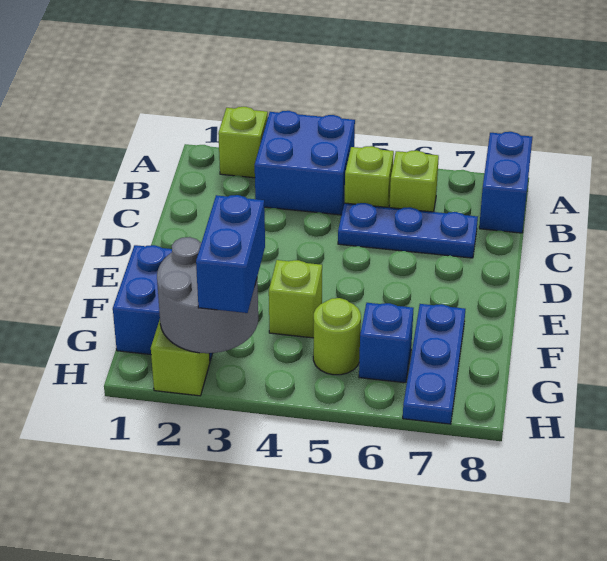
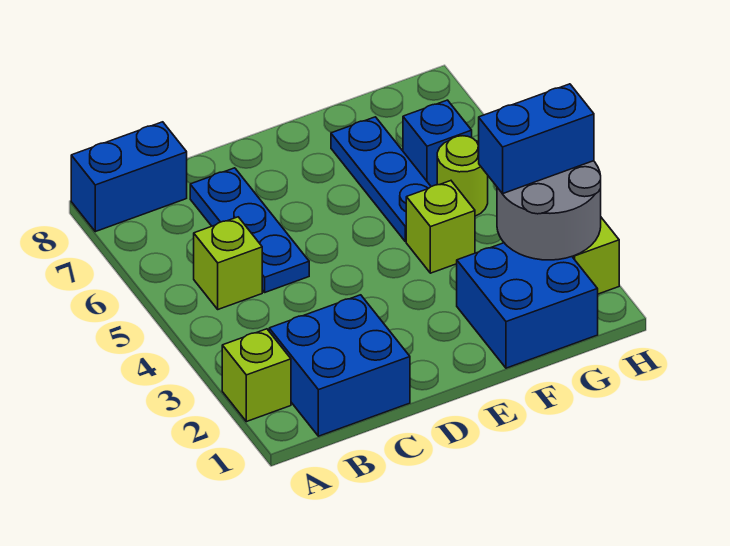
blue brick A3:B4 level 1 -> blue brick B1:C2 level 1
lime brick B6 level 1 -> none
blue plate F7:H7 level 1 -> blue plate F5:F7 level 1

